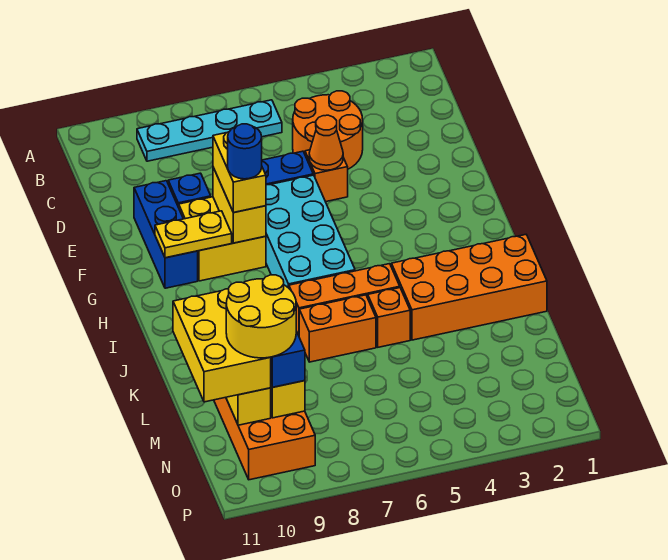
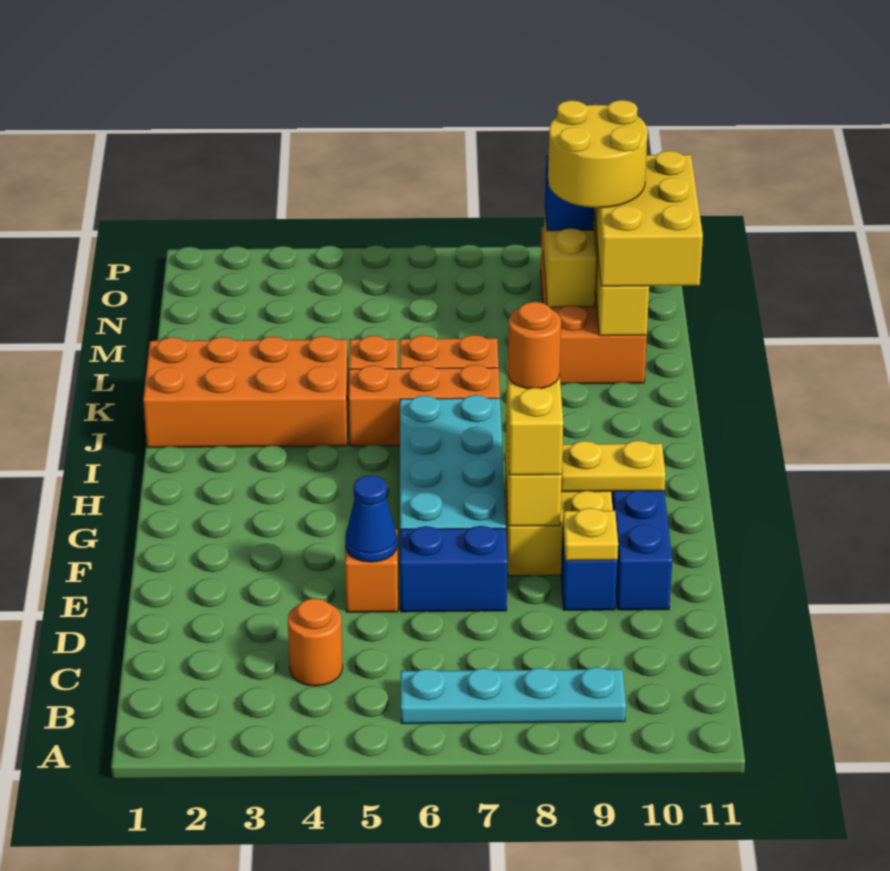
orange round brick C4:D5 level 1 -> orange round brick C4 level 1
orange cone E5 level 2 -> blue cone E5 level 2
none -> yellow plate E9 level 2
blue round brick G8 level 4 -> orange round brick G8 level 4

